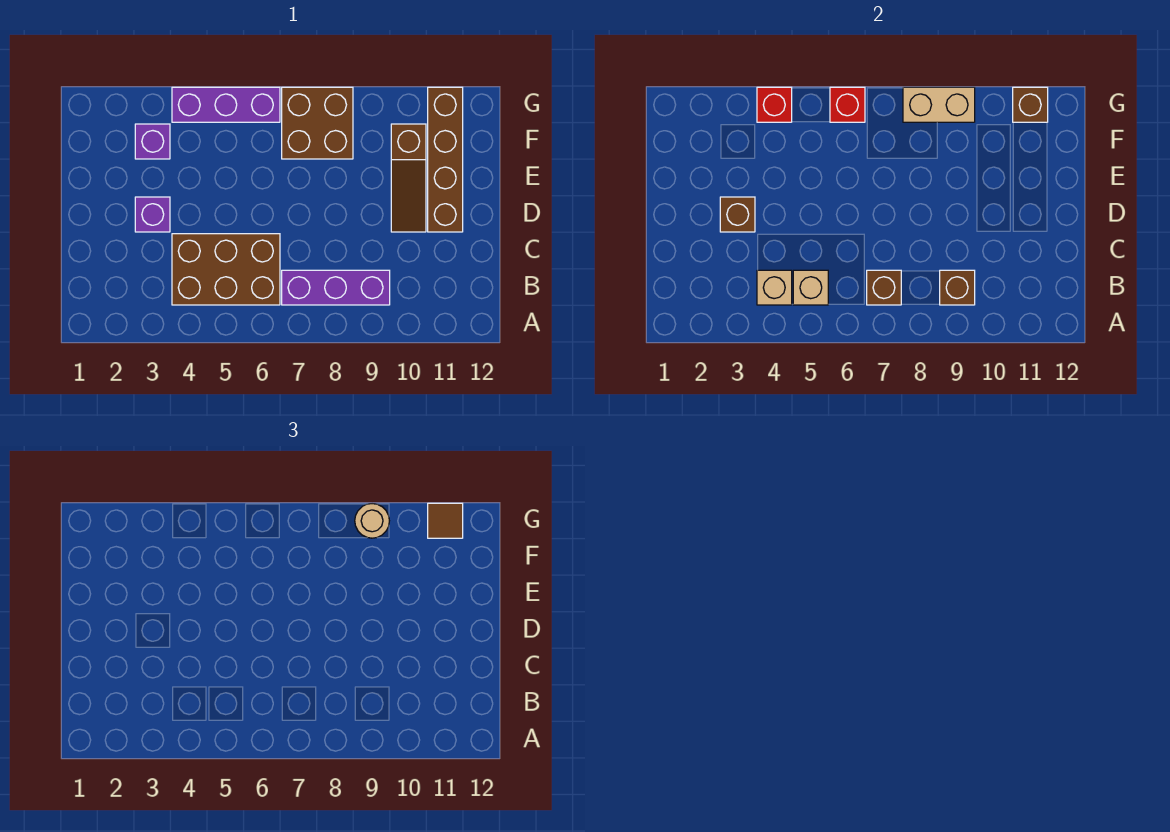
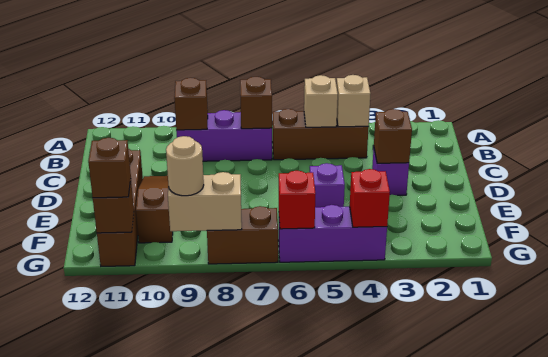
brown brick B4:C6 level 1 -> brown brick B4:B6 level 1
purple brick F3 level 1 -> purple brick E5 level 1
brown brick F7:G8 level 1 -> brown brick G7:G8 level 1
brown tile G11 level 3 -> brown brick G11 level 3

